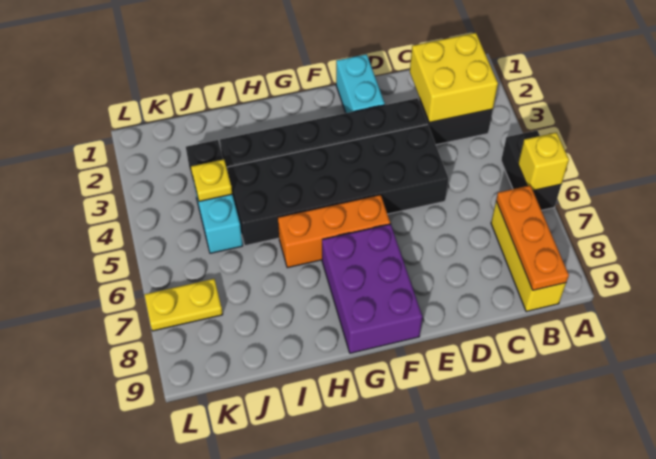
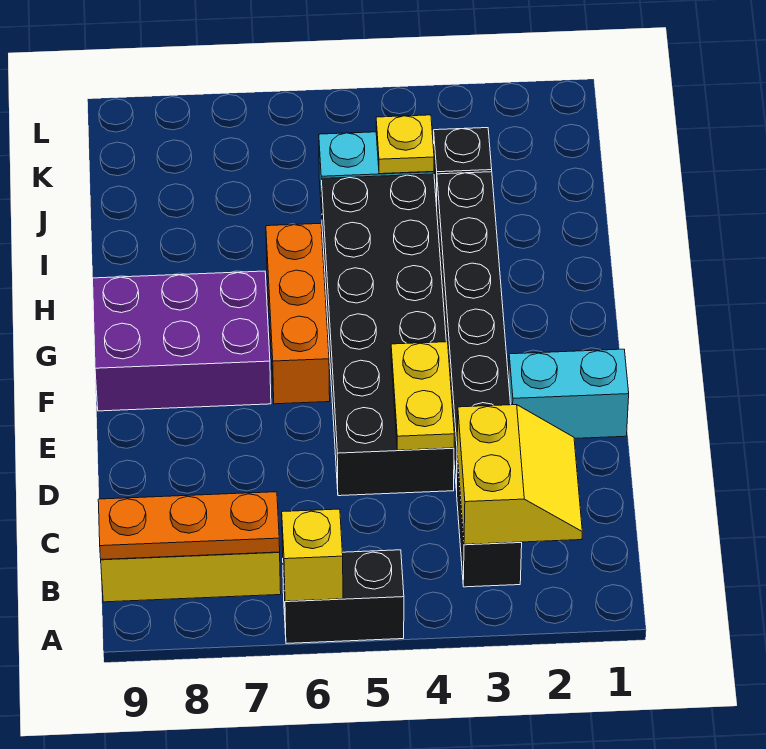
yellow brick B2:C3 level 2 -> yellow slope B2:C3 level 2 top 3
yellow plate K7:L7 level 1 -> yellow plate D4:E4 level 2

